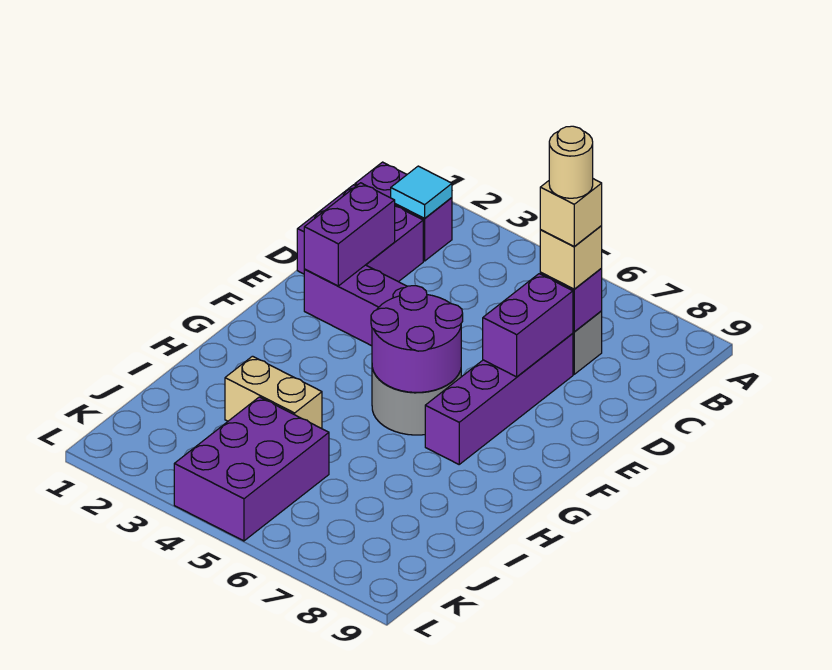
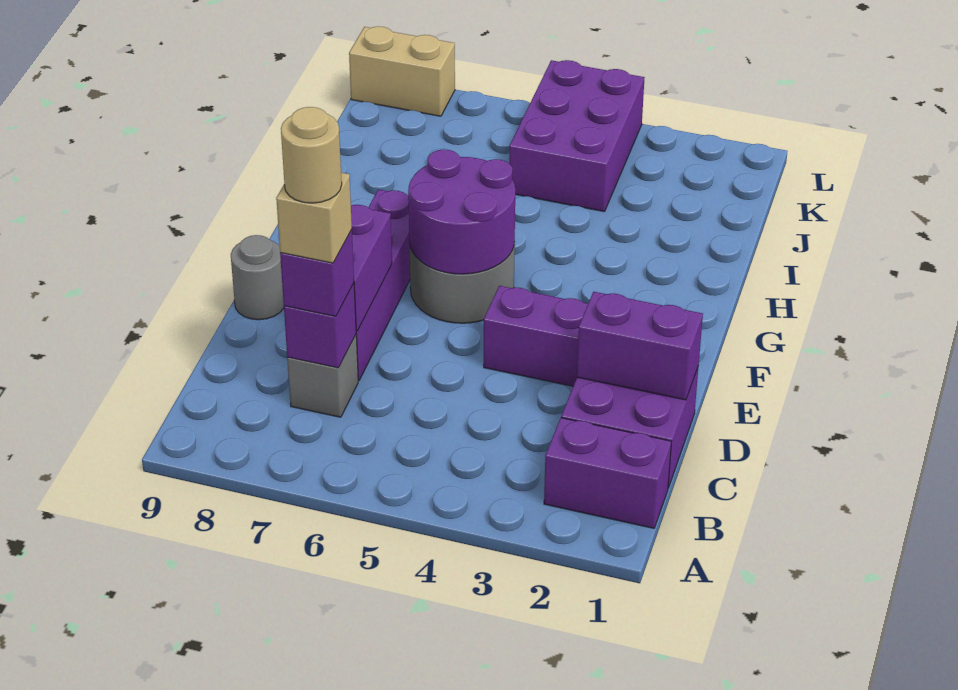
cyan tile B2 level 2 -> none
tan brick C7 level 3 -> purple brick C7 level 3
purple brick D2:E2 level 2 -> purple brick D1:D2 level 2
none -> grey round brick E9 level 1
tan brick I3:I4 level 1 -> tan brick L8:L9 level 1

